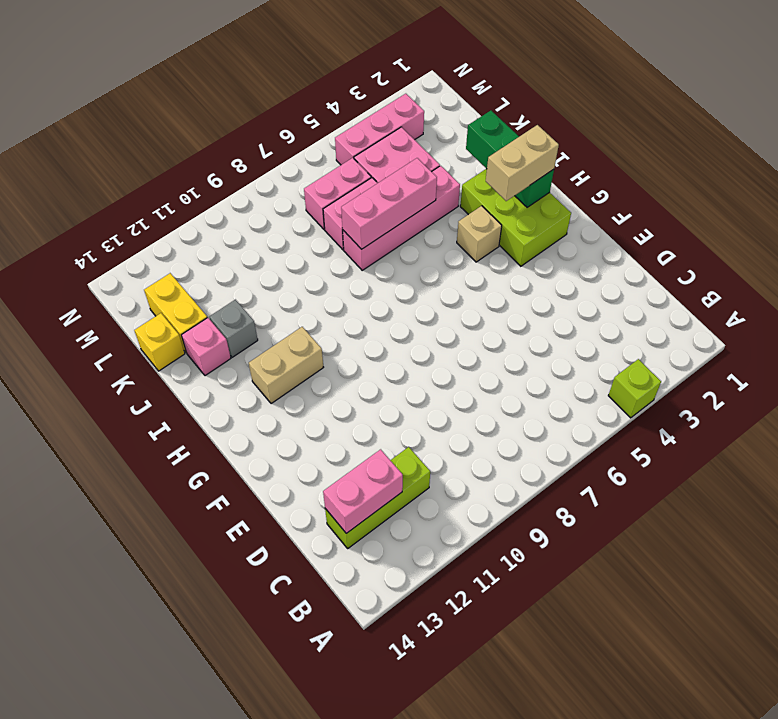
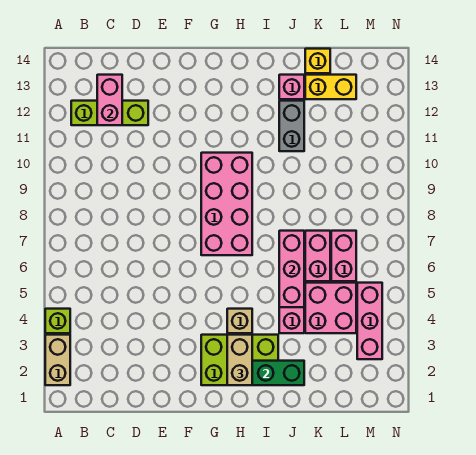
lime brick C11:C13 level 1 -> lime brick B12:D12 level 1
none -> pink brick G7:H10 level 1
tan brick H11:H12 level 1 -> tan brick A2:A3 level 1
grey brick J12 level 1 -> grey brick J11:J12 level 1

